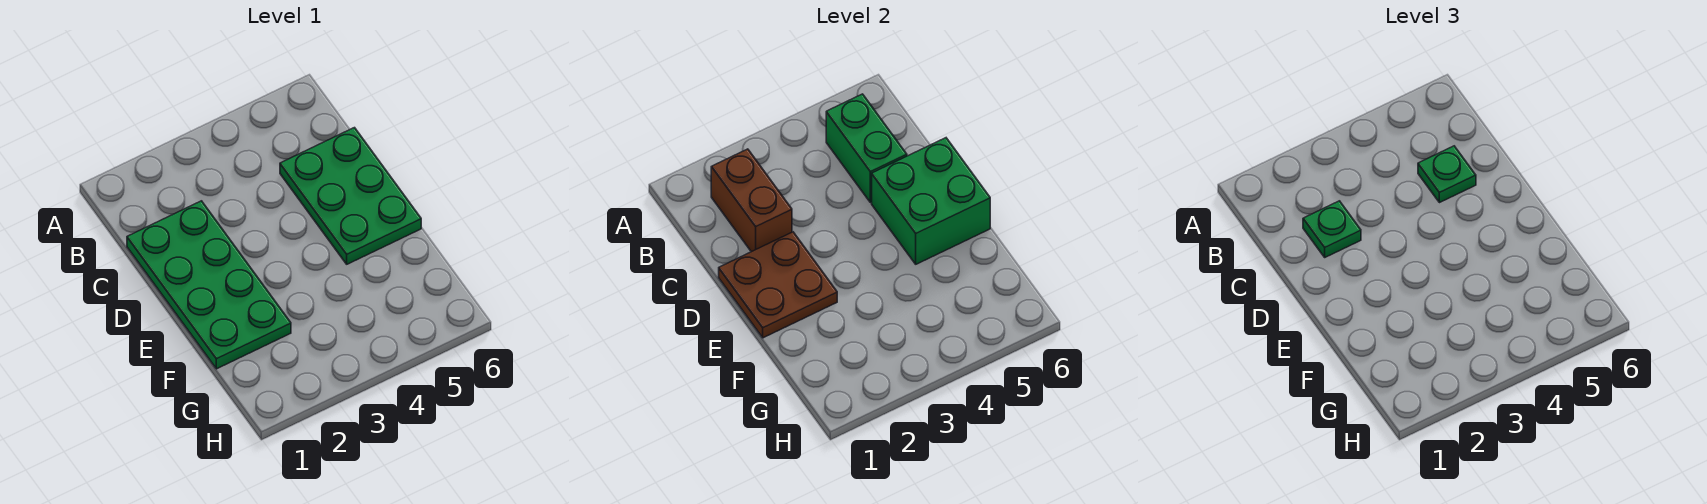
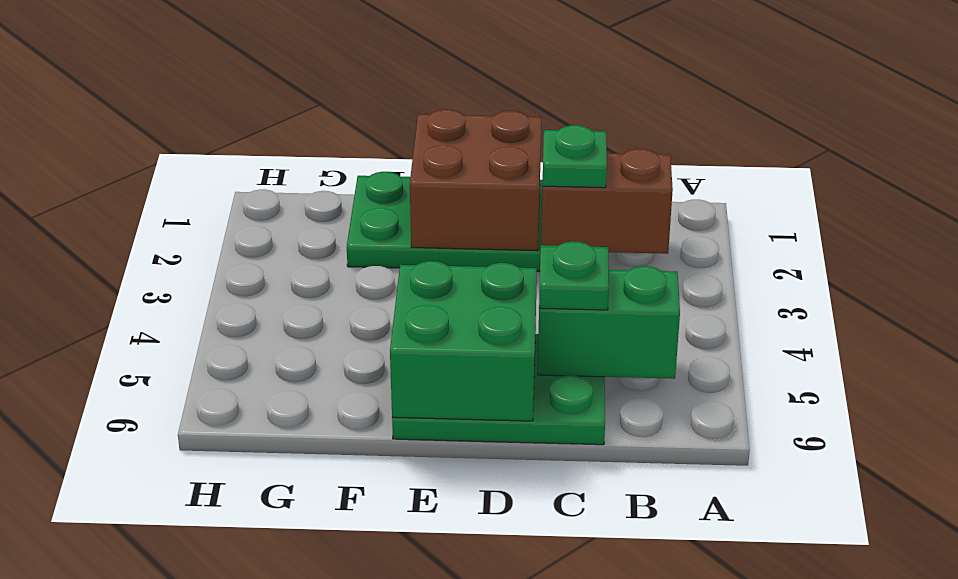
brown plate D1:E2 level 2 -> brown brick D1:E2 level 2

